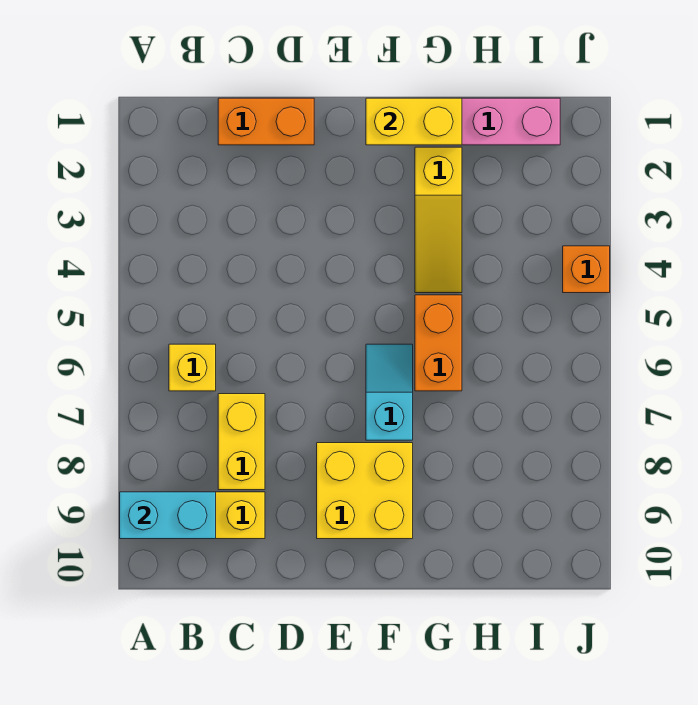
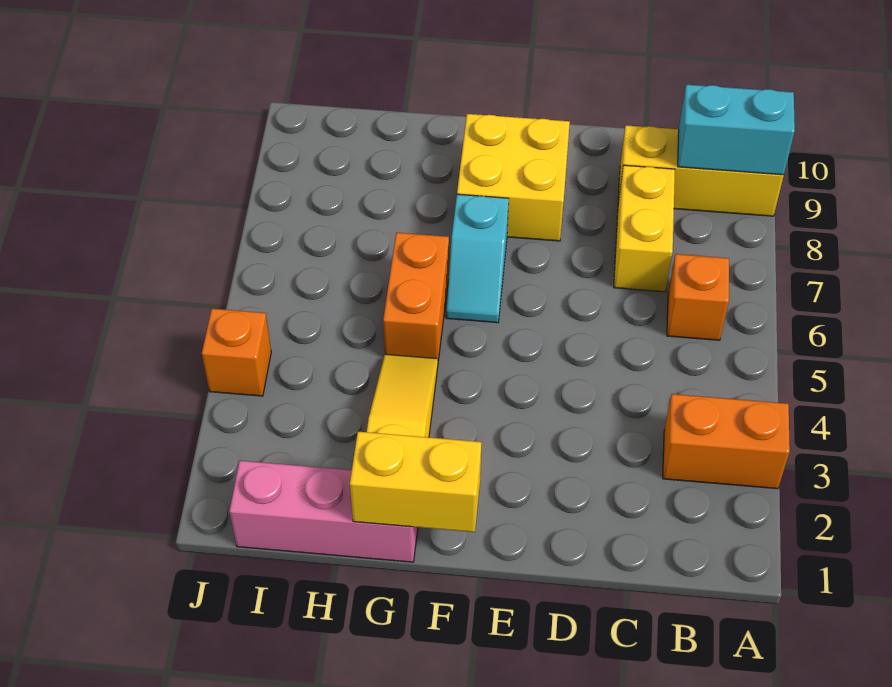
yellow brick B6 level 1 -> orange brick B6 level 1
orange brick C1:D1 level 1 -> orange brick A3:B3 level 1

